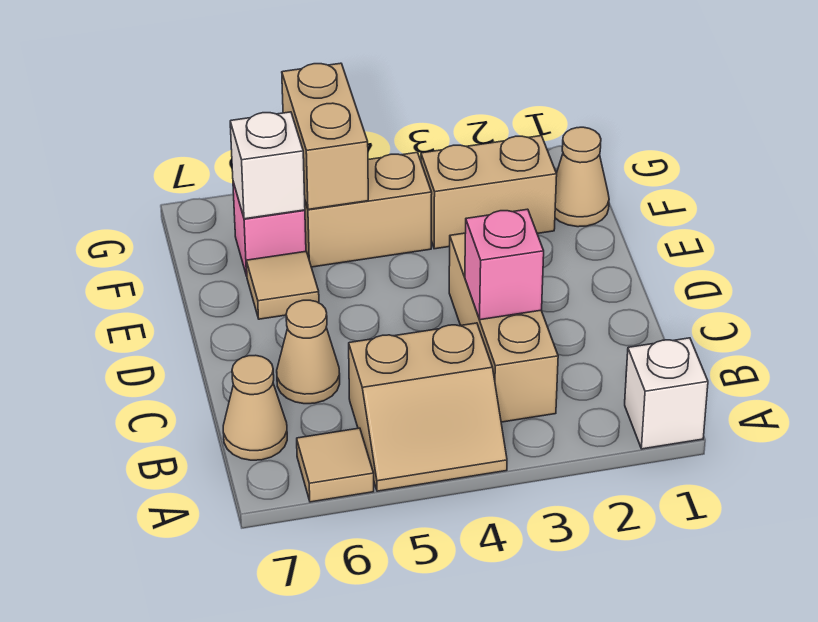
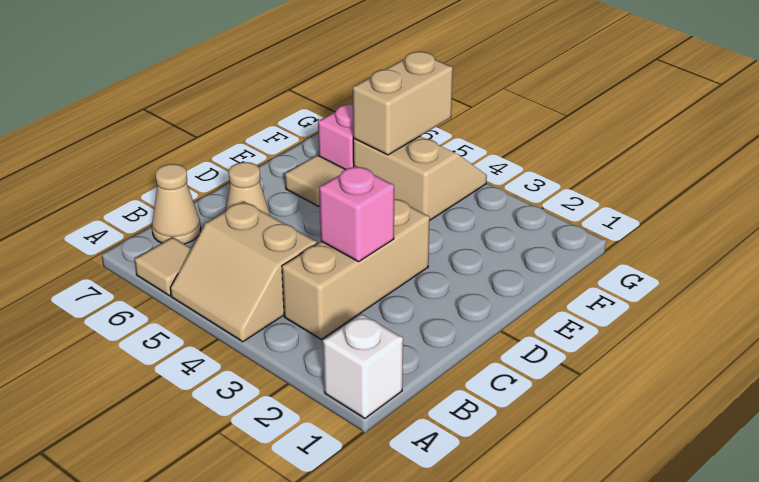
tan cone F1 level 1 -> none
tan brick F2:F3 level 1 -> none
white brick F6 level 2 -> none

